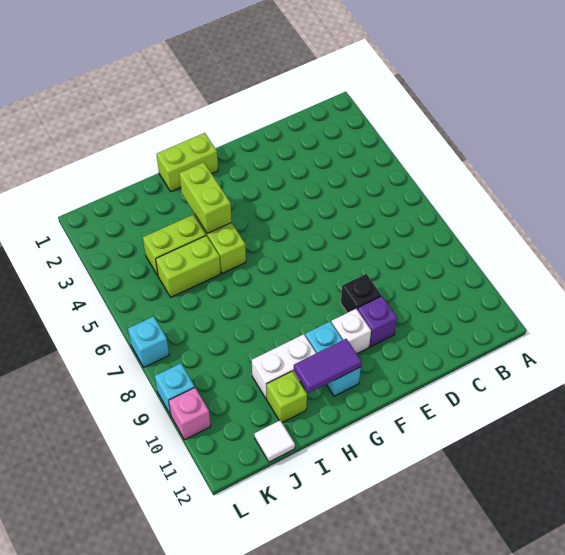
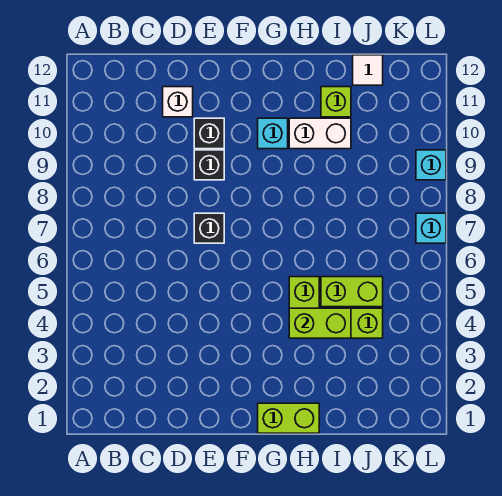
none -> black brick E7 level 1
purple brick E10 level 1 -> black brick E10 level 1
white brick F10 level 1 -> white brick D11 level 1
cyan brick G10:G11 level 1 -> cyan brick G10 level 1
purple tile G11:H11 level 2 -> none
lime brick H3:H4 level 2 -> lime brick H4:I4 level 2
pink brick L10 level 1 -> none

